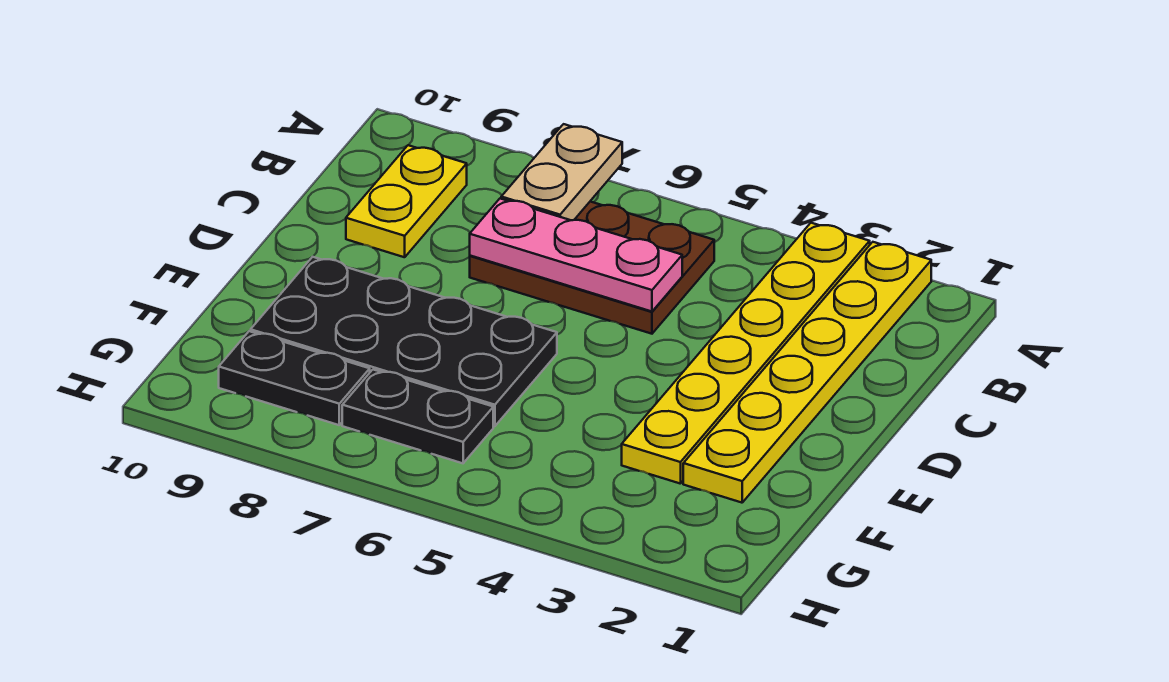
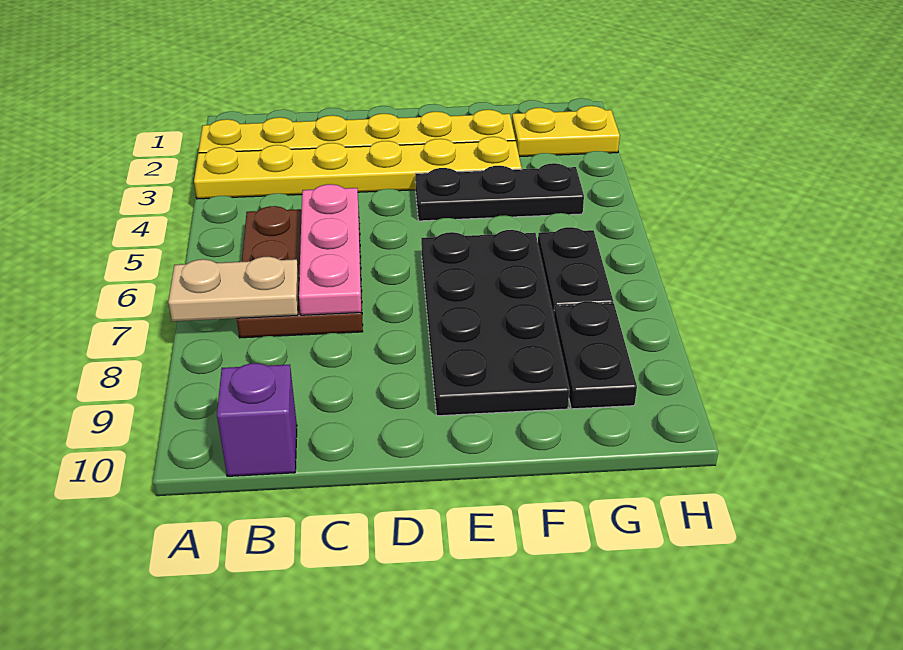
yellow plate B9:C9 level 1 -> yellow plate G2:H2 level 1
none -> purple brick B10 level 1
none -> black plate E4:G4 level 1

